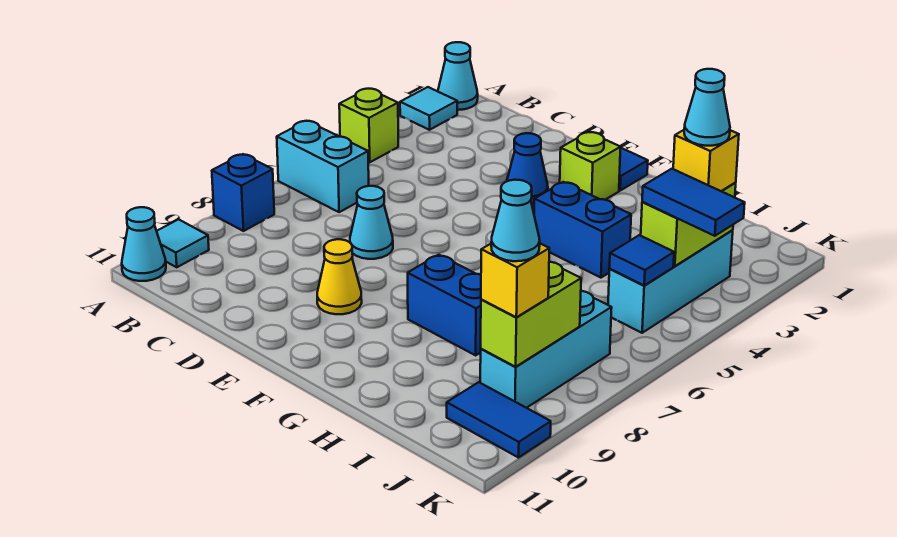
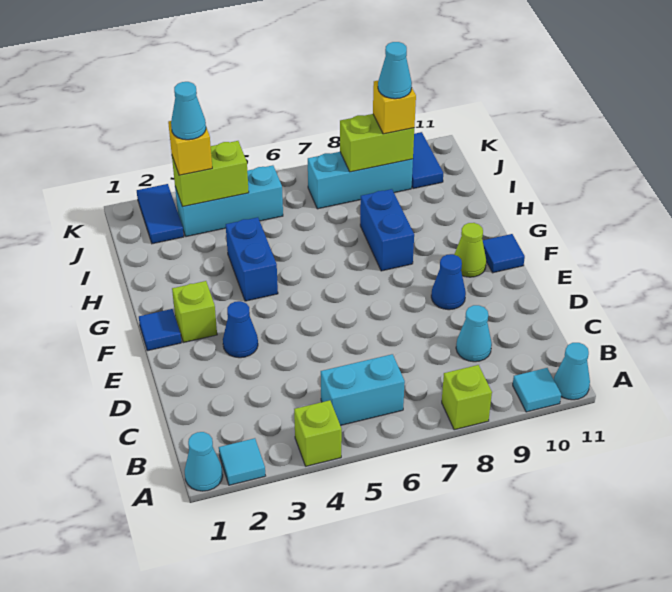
cyan brick A6:B6 level 1 -> cyan brick B5:B6 level 1
blue brick A8 level 1 -> lime brick A8 level 1
cyan cone D7 level 1 -> cyan cone C9 level 1
yellow cone E9 level 1 -> blue cone E9 level 1
none -> lime cone F10 level 1
blue tile J4:K4 level 3 -> blue tile J2:K2 level 1
blue tile J5 level 2 -> blue tile F11 level 1

